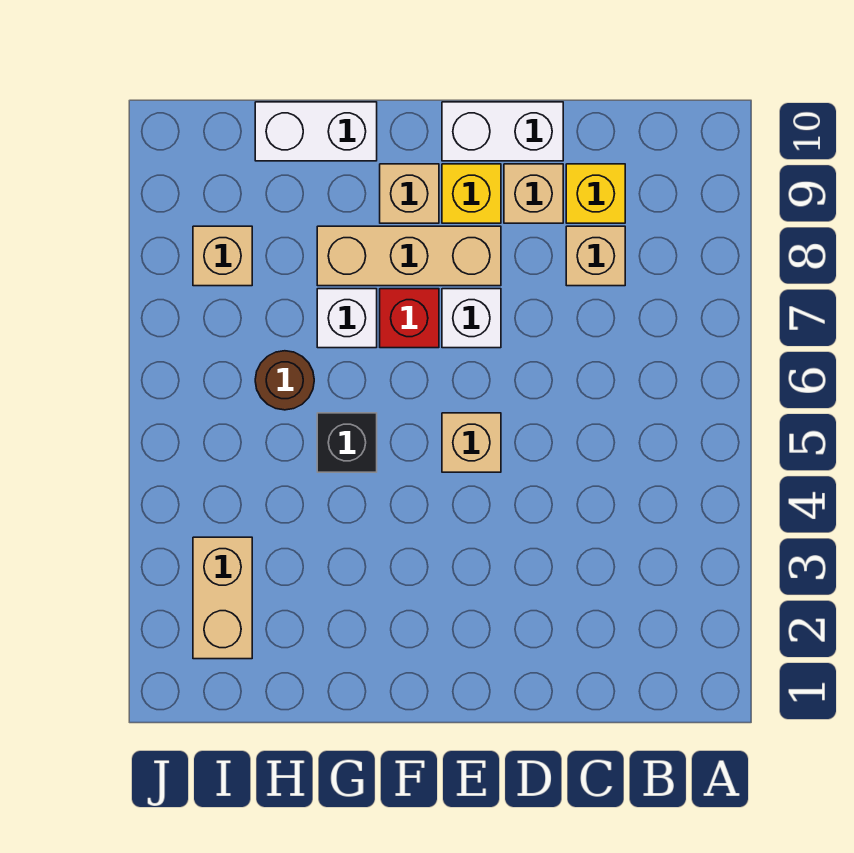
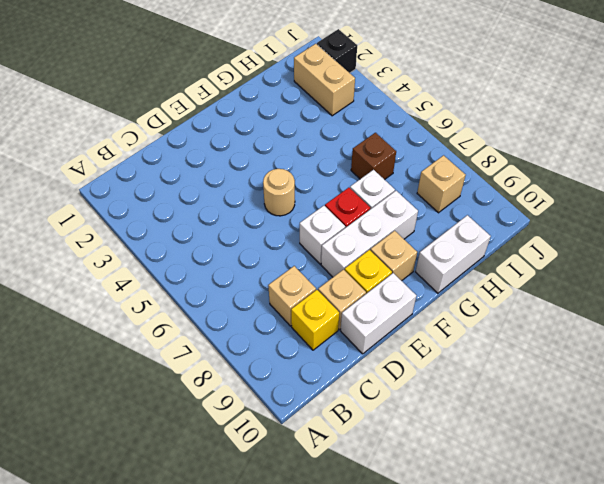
tan brick E5 level 1 -> tan round brick E5 level 1
tan brick E8:G8 level 1 -> white brick E8:G8 level 1
black brick G5 level 1 -> black brick J2 level 1
brown round brick H6 level 1 -> brown brick H6 level 1

